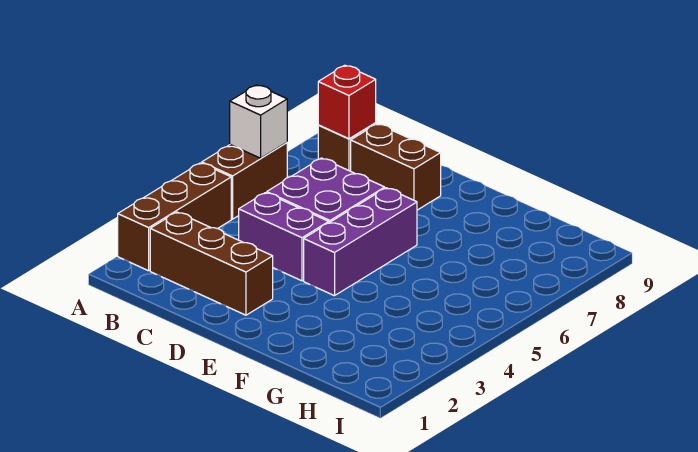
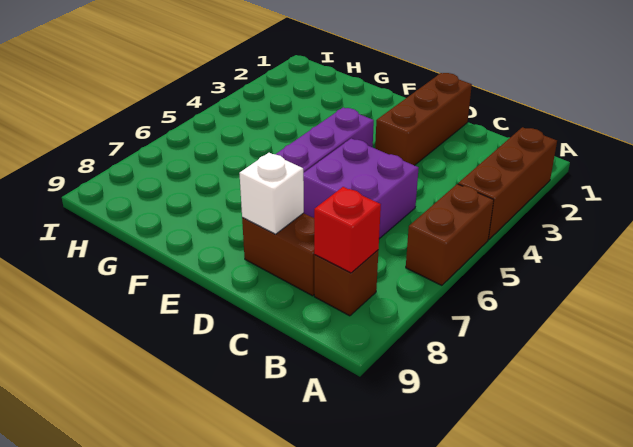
white brick A6 level 2 -> white brick D8 level 2
brown brick B2:D2 level 1 -> brown brick D1:D3 level 1
purple brick C4:D4 level 1 -> none

